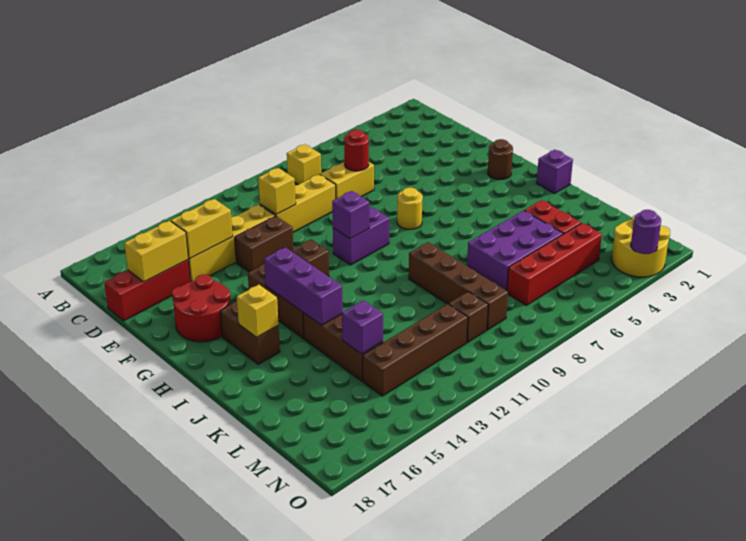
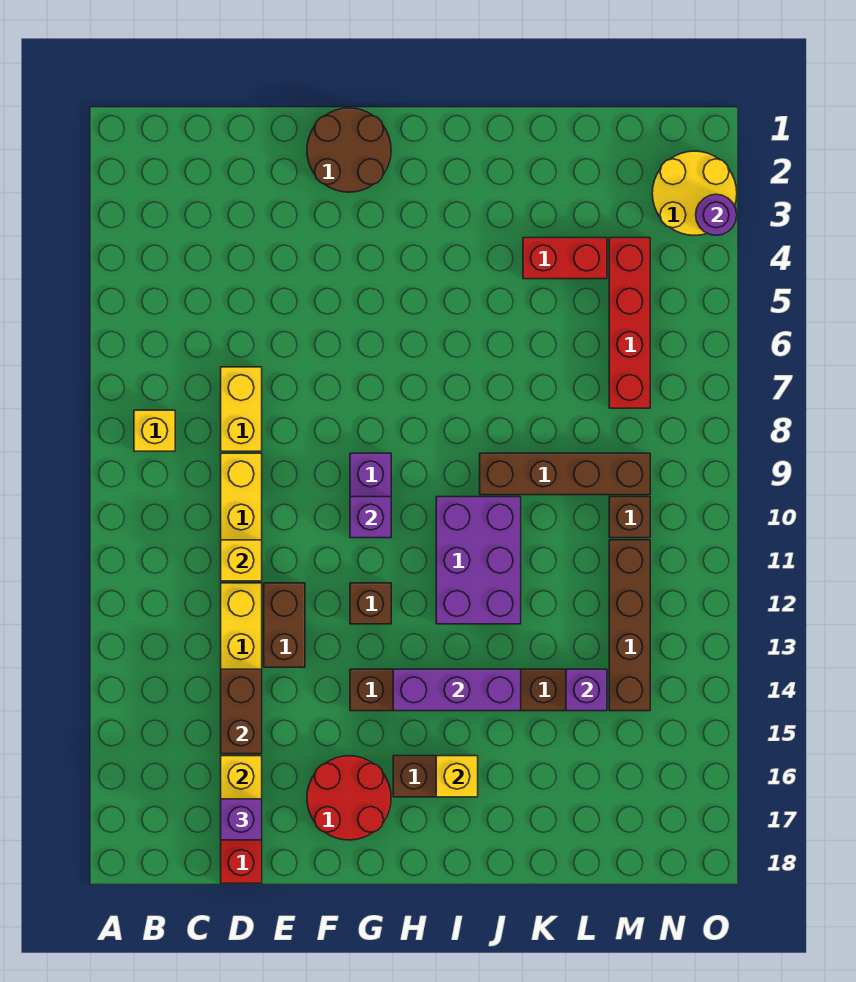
red round brick D7 level 2 -> none
yellow brick D14:D15 level 2 -> brown brick D14:D15 level 2
brown round brick G2 level 1 -> brown round brick F1:G2 level 1
yellow round brick G7 level 1 -> none
purple brick I1 level 1 -> purple brick D17 level 3
purple brick K5:L7 level 1 -> purple brick I10:J12 level 1

